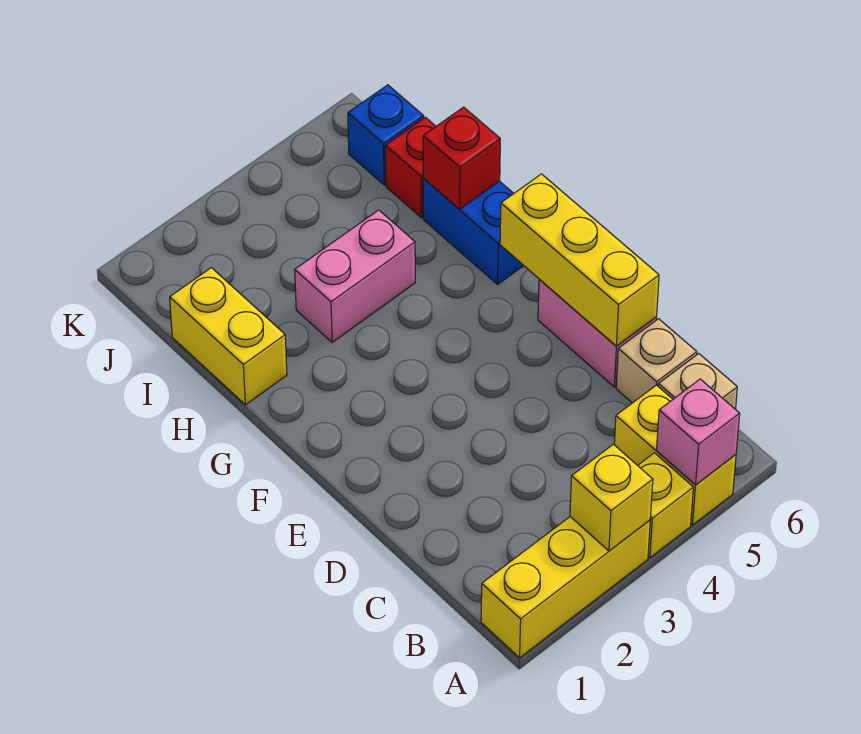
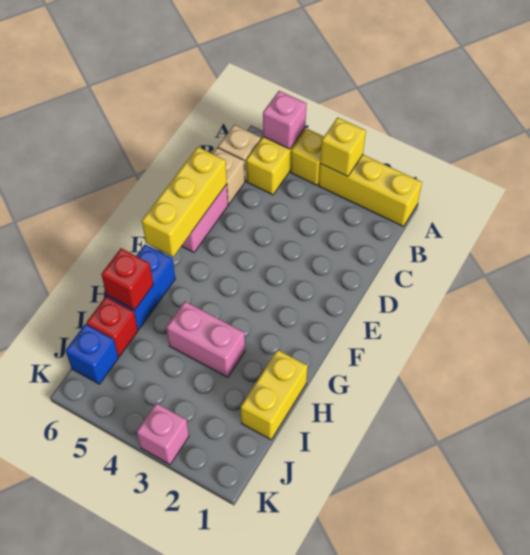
none -> pink brick K3 level 1

